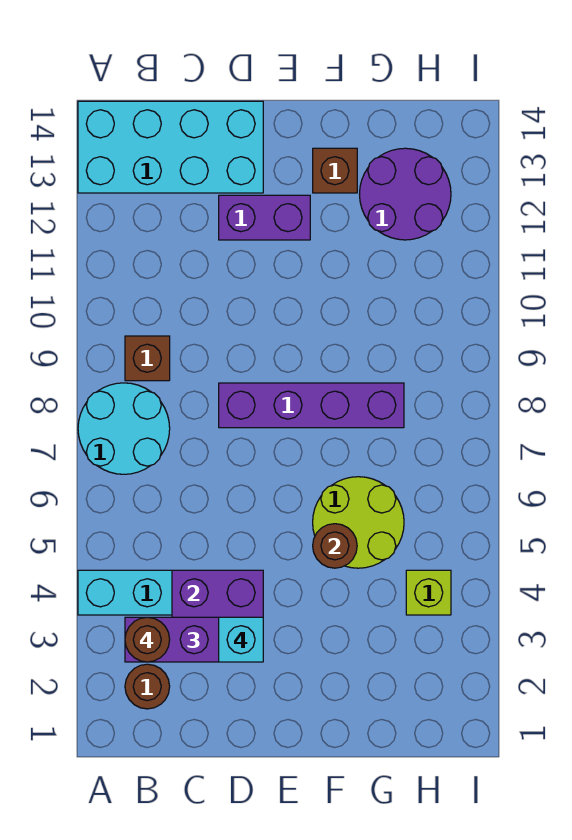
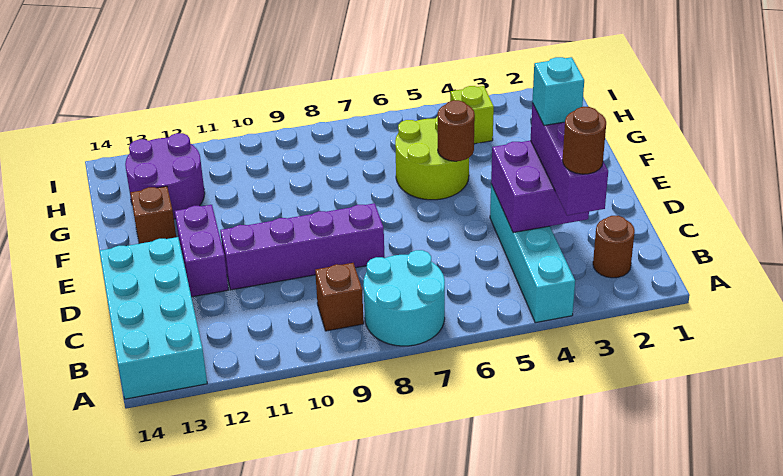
purple brick D8:G8 level 1 -> purple brick D8:D11 level 1

